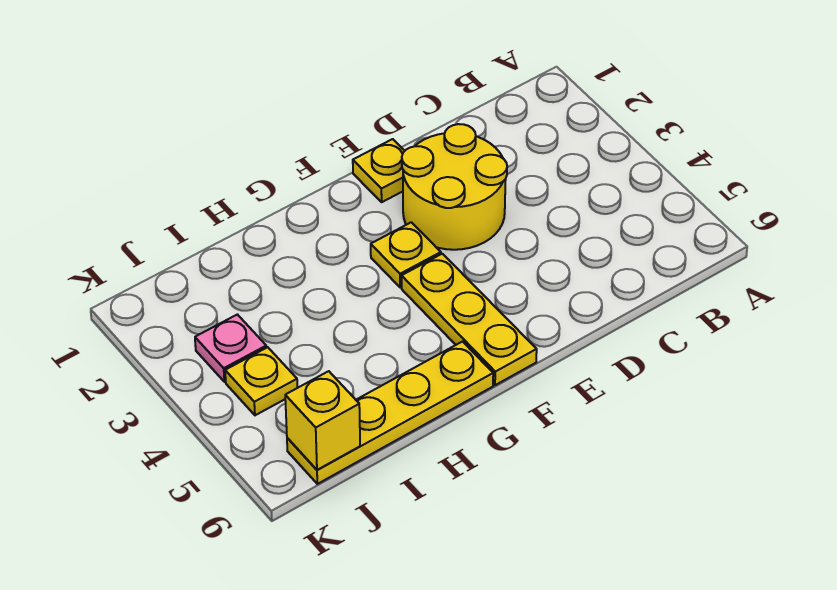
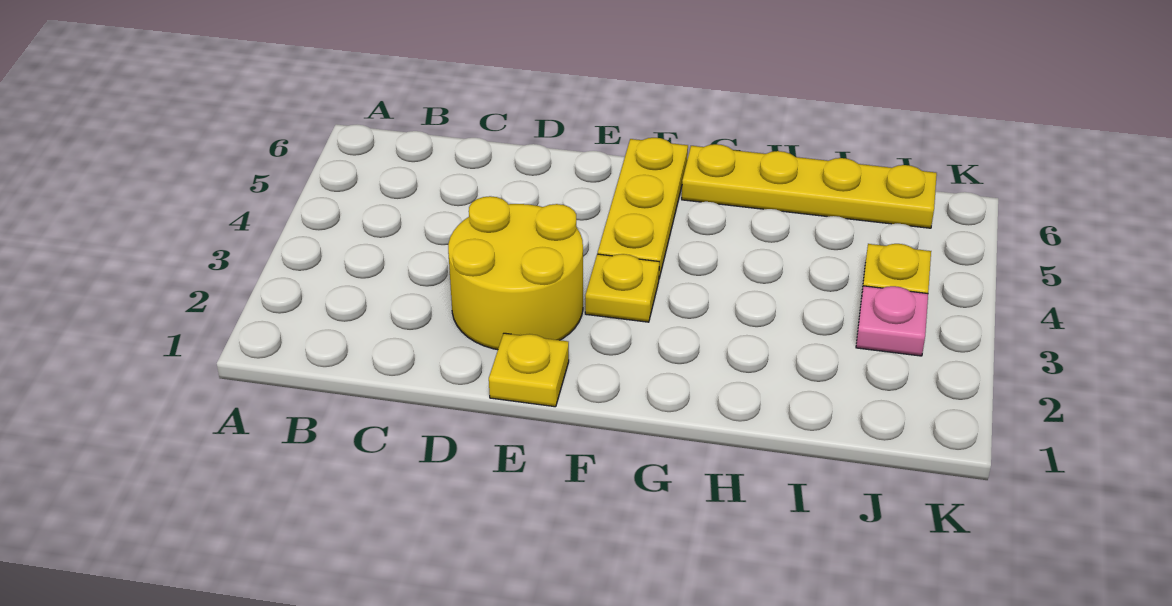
yellow brick J6 level 2 -> none

